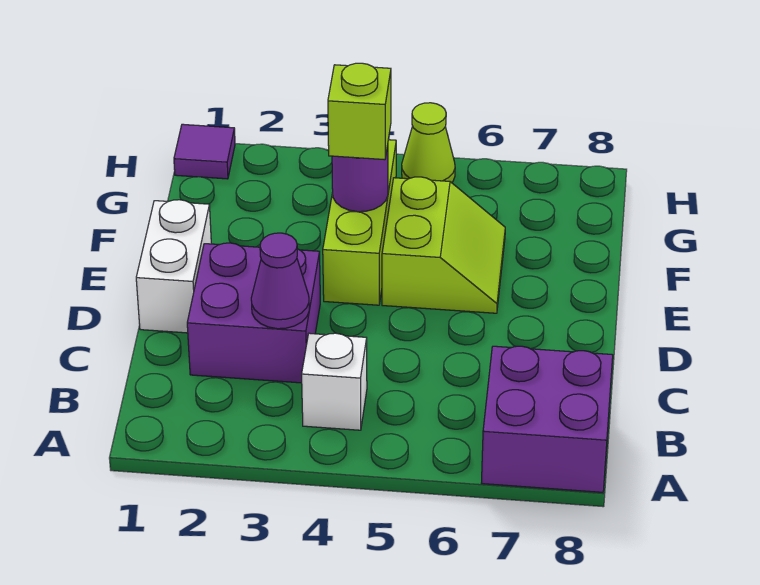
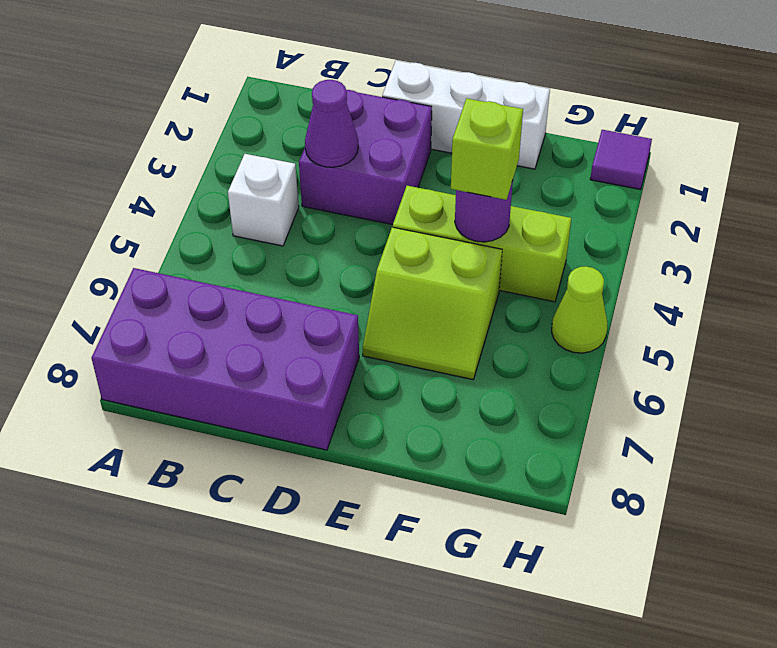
purple brick A7:B8 level 1 -> purple brick A7:D8 level 1
white brick D1:E1 level 1 -> white brick D1:F1 level 1

